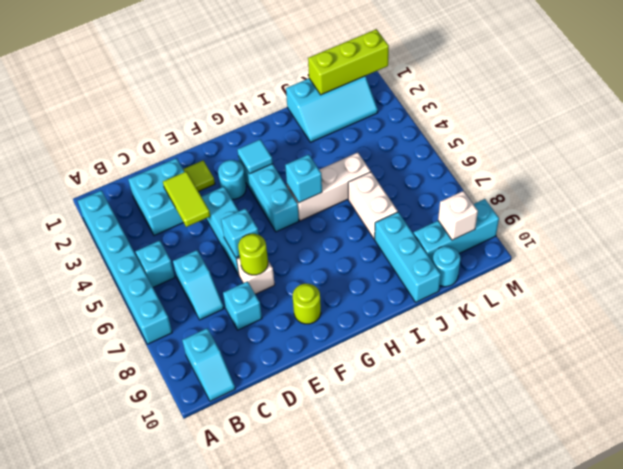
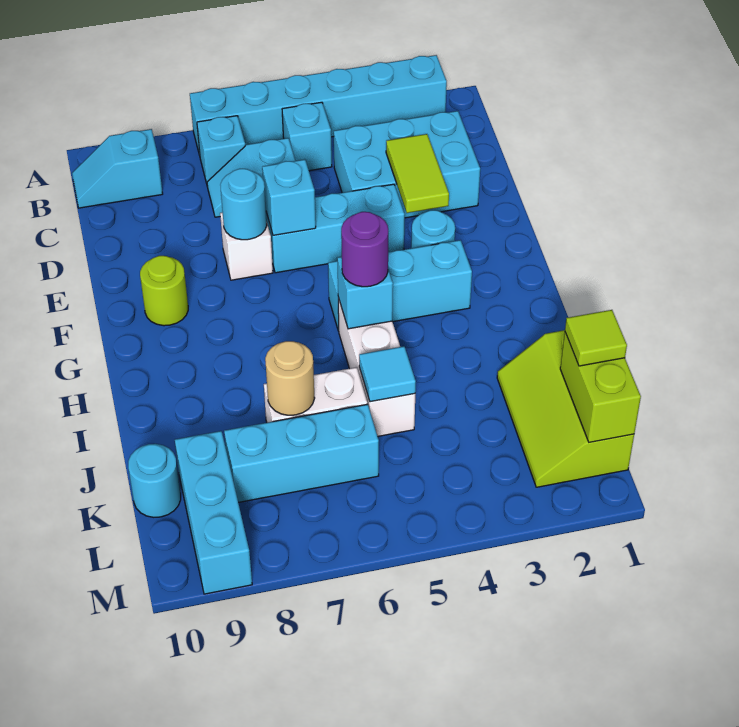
cyan brick C2:D3 level 1 -> cyan brick C2:D4 level 1
lime tile D3:D4 level 2 -> lime tile D3:E3 level 2
cyan brick D8 level 1 -> cyan brick B7 level 1
lime tile E2 level 1 -> lime tile K1 level 3
lime round brick E7 level 2 -> cyan round brick E7 level 2
cyan tile G3 level 2 -> cyan tile J5 level 2
none -> purple round brick H5 level 3
cyan slope J1:L2 level 1 top 1 -> lime slope J1:L2 level 1 top 1
none -> tan round brick J7 level 2
cyan brick J8:J10 level 1 -> cyan brick K6:K8 level 1
lime brick K1:M1 level 2 -> lime brick K1:L1 level 2
white brick L9 level 2 -> none

